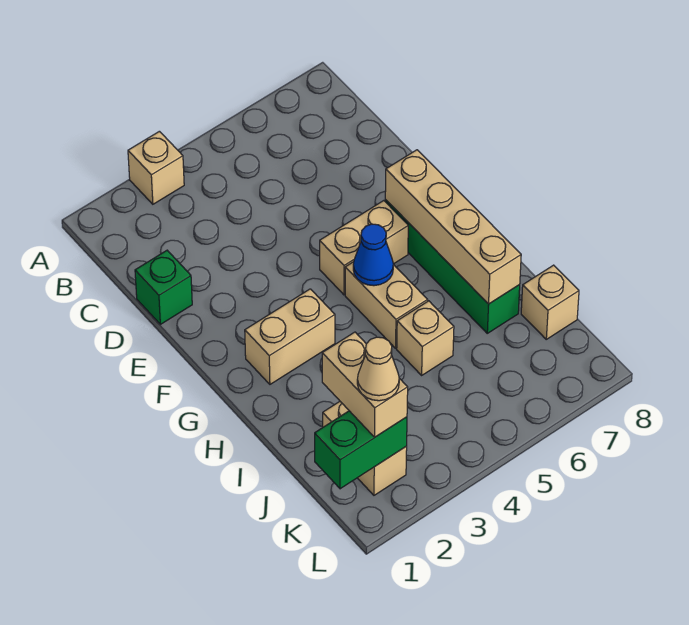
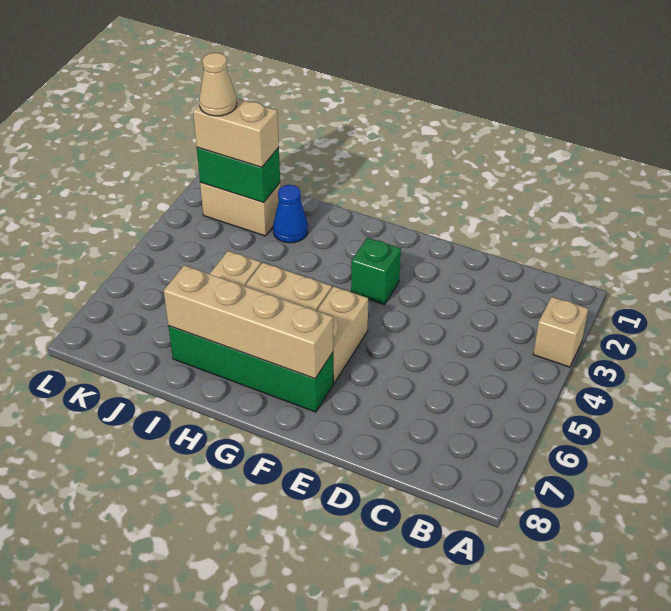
green brick D1 level 1 -> green brick F3 level 1
tan brick G2:G3 level 1 -> none
blue cone G5 level 2 -> blue cone I2 level 1
tan brick J8 level 1 -> none
green brick K1:K2 level 2 -> green brick J2:K2 level 2

